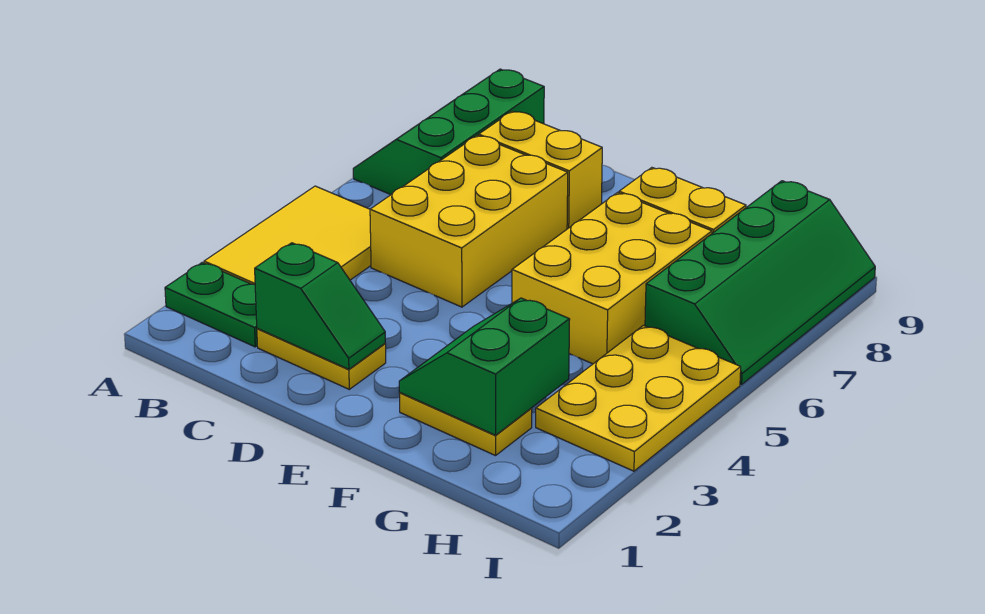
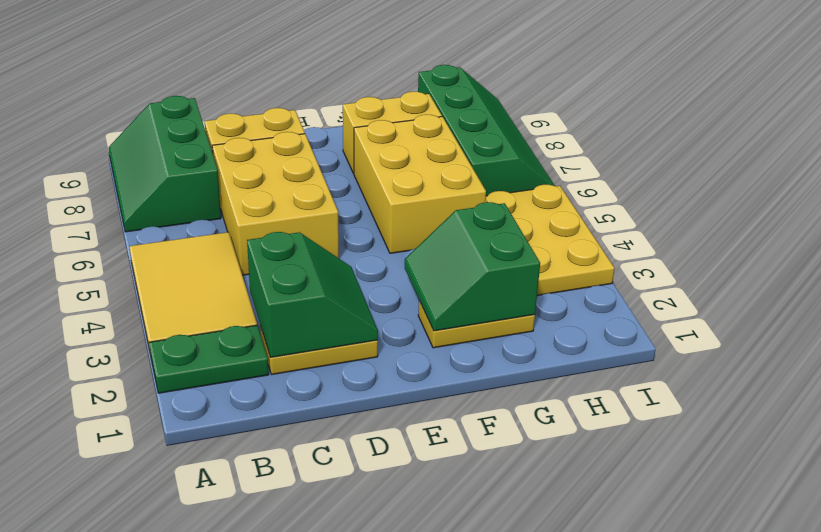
green slope C2:D2 level 2 top C -> green slope C2:D3 level 2 top C

